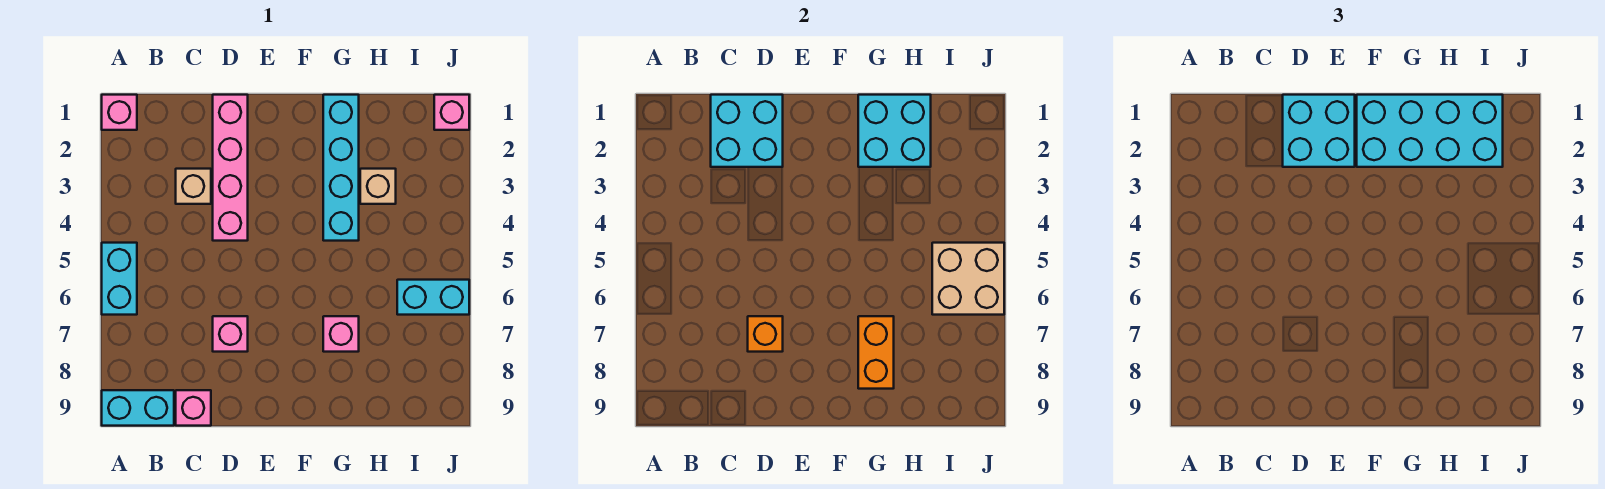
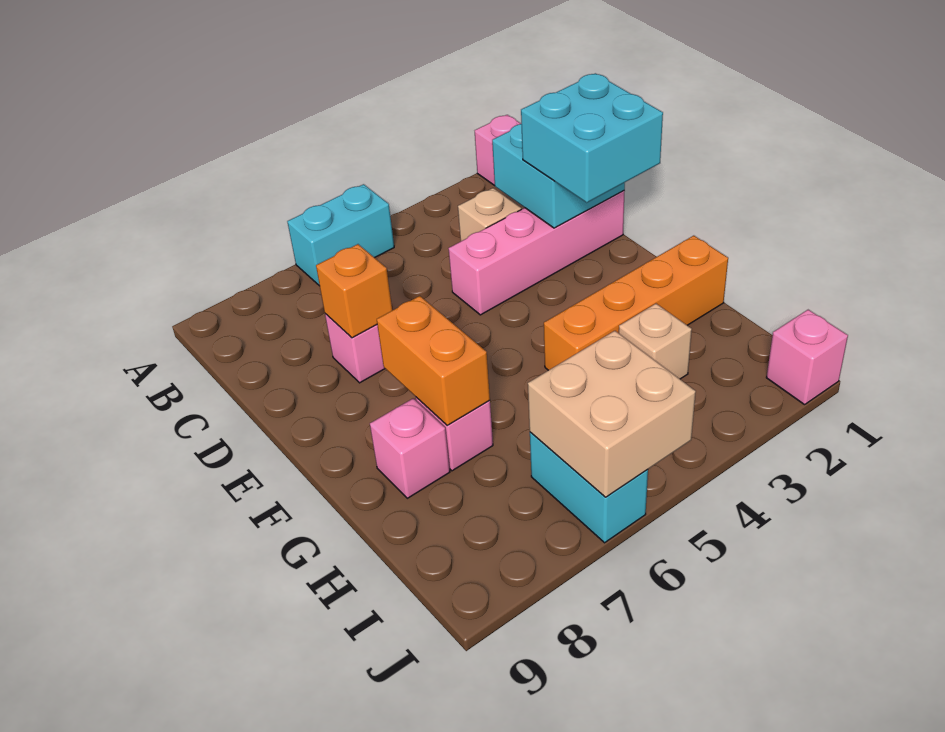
cyan brick A9:B9 level 1 -> none
pink brick C9 level 1 -> pink brick G8 level 1
cyan brick F1:I2 level 3 -> none
cyan brick G1:G4 level 1 -> orange brick G1:G4 level 1
cyan brick G1:H2 level 2 -> none
orange brick G7:G8 level 2 -> orange brick F7:G7 level 2

